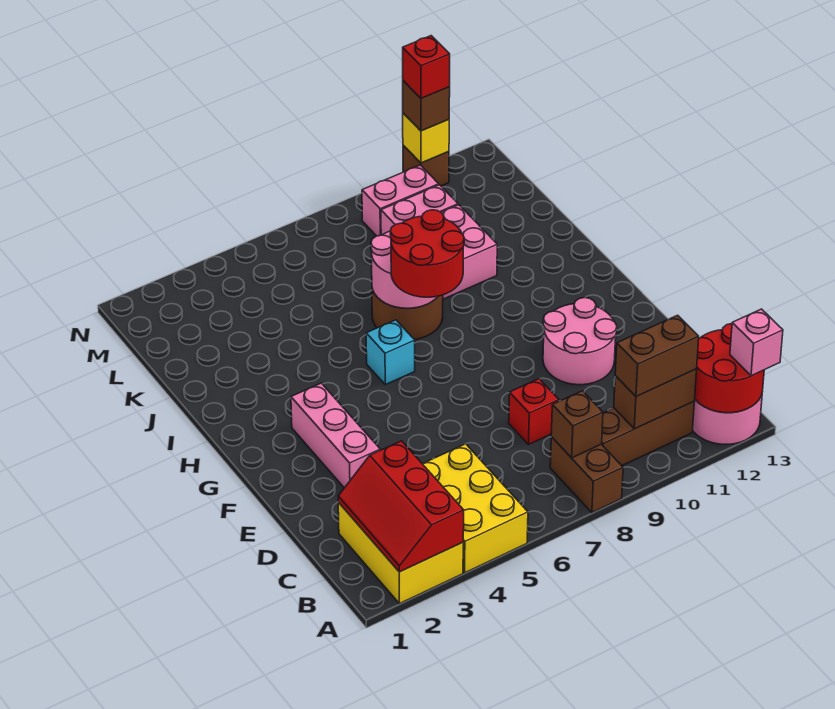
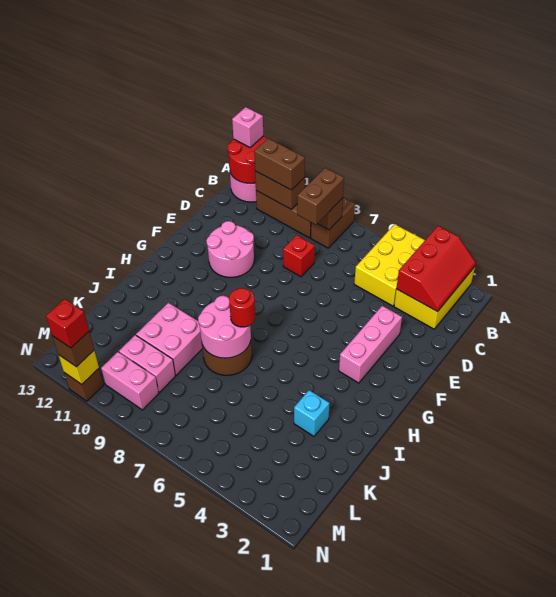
none -> brown brick B8:C8 level 3
cyan brick H6 level 1 -> cyan brick J3 level 1
red round brick H7:I8 level 3 -> red round brick I7 level 3

